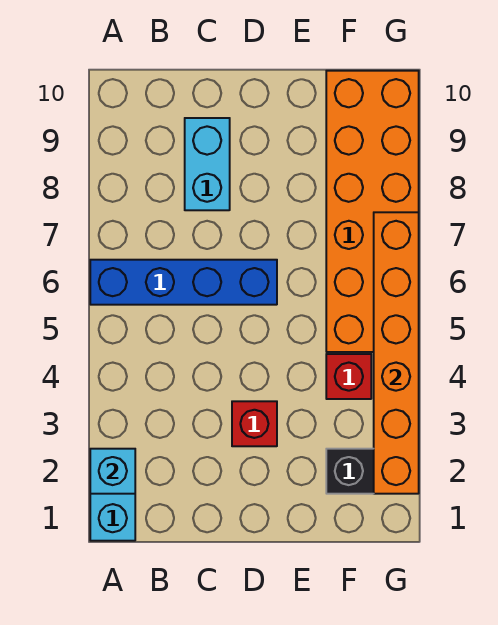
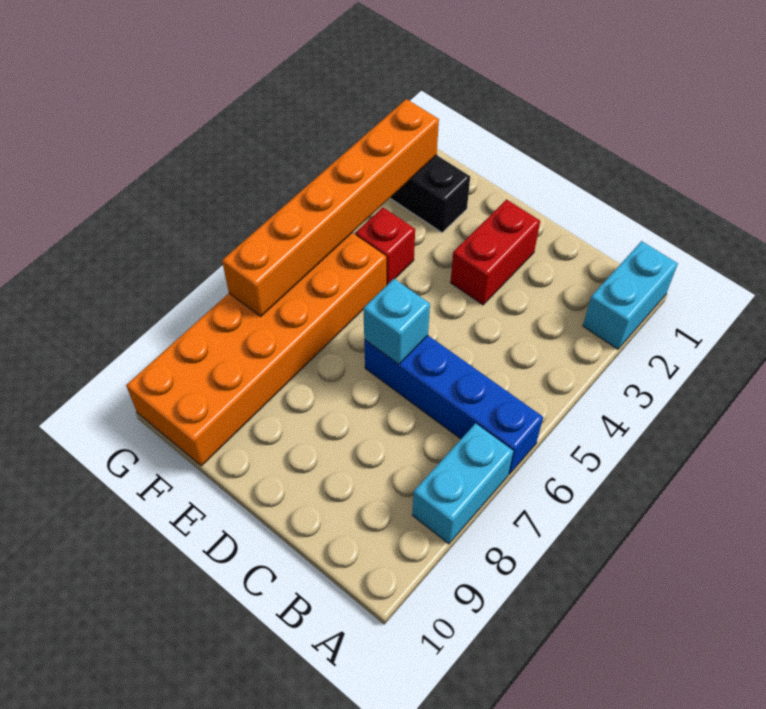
cyan brick A2 level 2 -> cyan brick D6 level 2
cyan brick C8:C9 level 1 -> cyan brick A7:A8 level 1
red brick D3 level 1 -> red brick D2:D3 level 1

